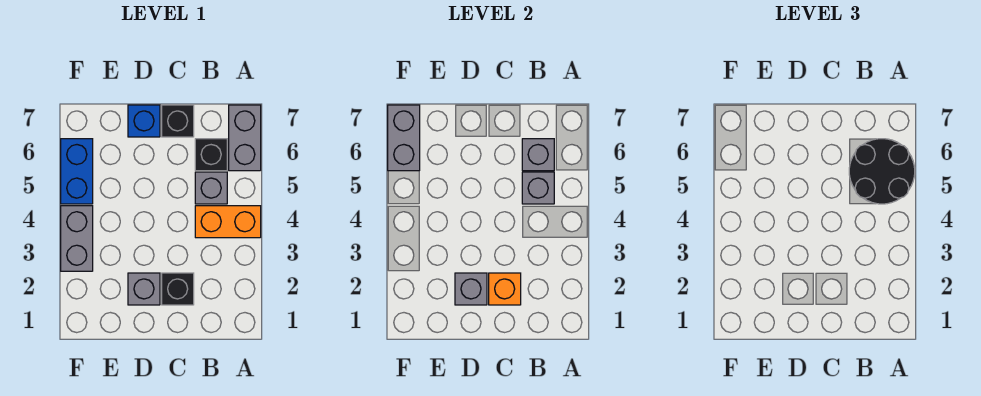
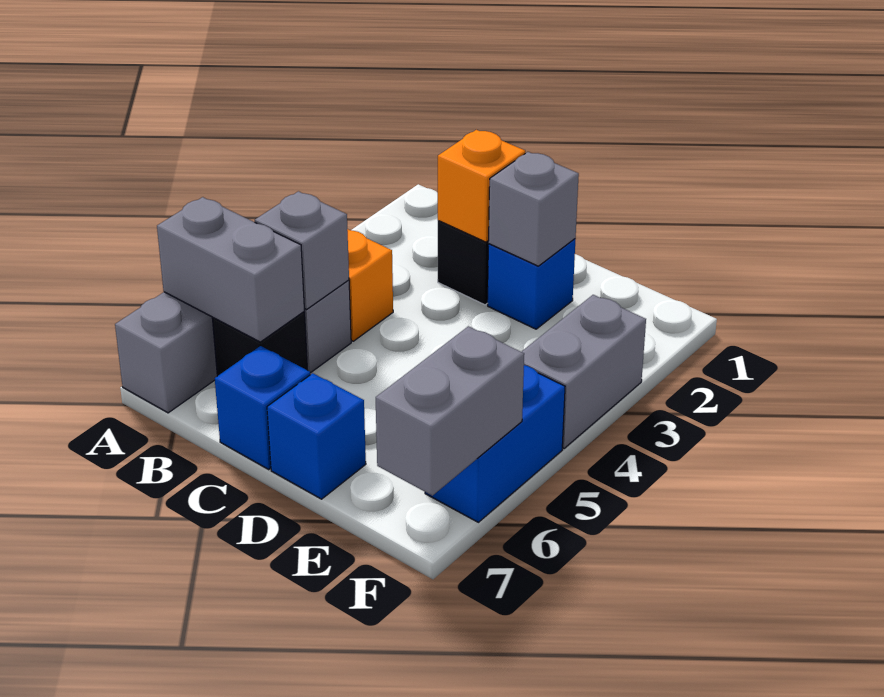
black round brick A5:B6 level 3 -> none
grey brick B6 level 2 -> grey brick A6:B6 level 2
black brick C7 level 1 -> blue brick C7 level 1
grey brick D2 level 1 -> blue brick D2 level 1

